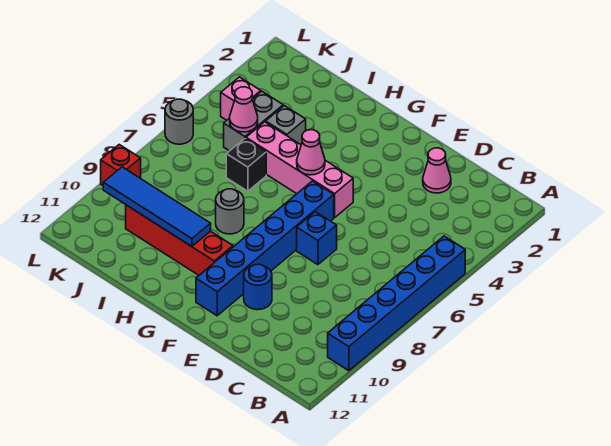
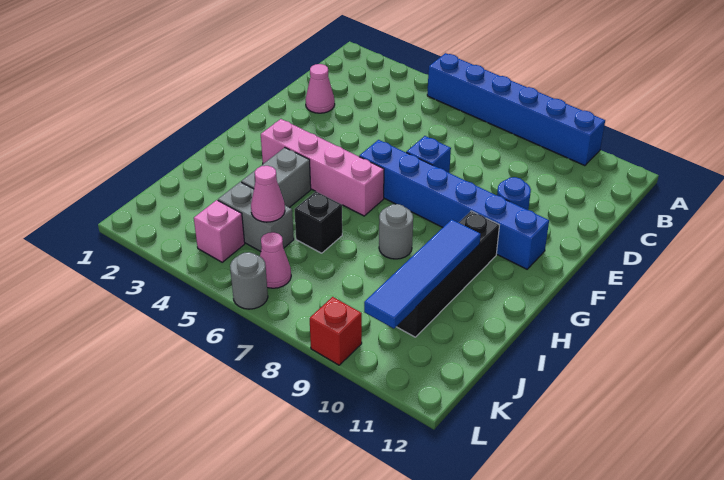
pink brick F5:I5 level 1 -> pink brick G3:G6 level 1
pink cone G5 level 2 -> pink cone K6 level 1
red brick G10:J10 level 1 -> black brick G10:J10 level 1
grey brick I4 level 1 -> grey brick H4:I4 level 1

